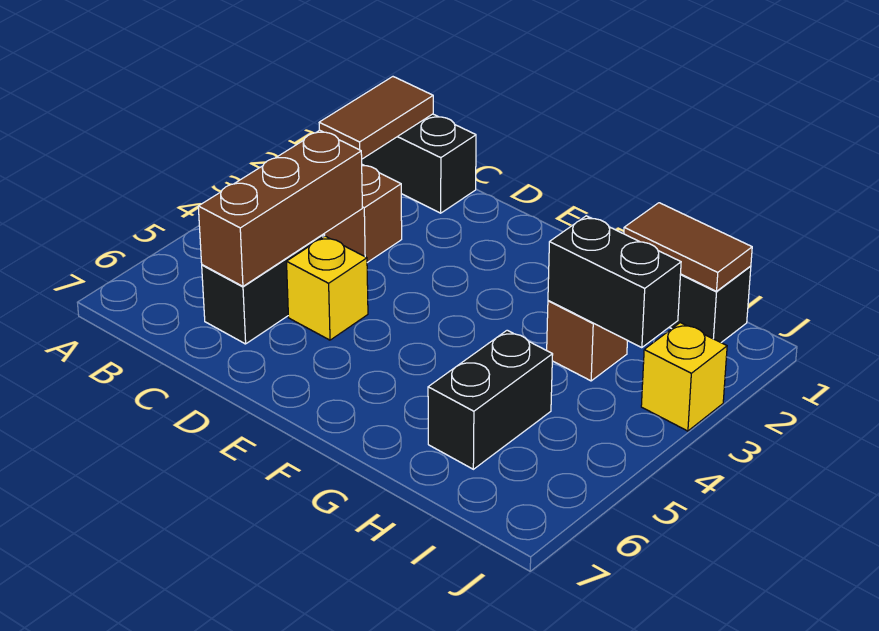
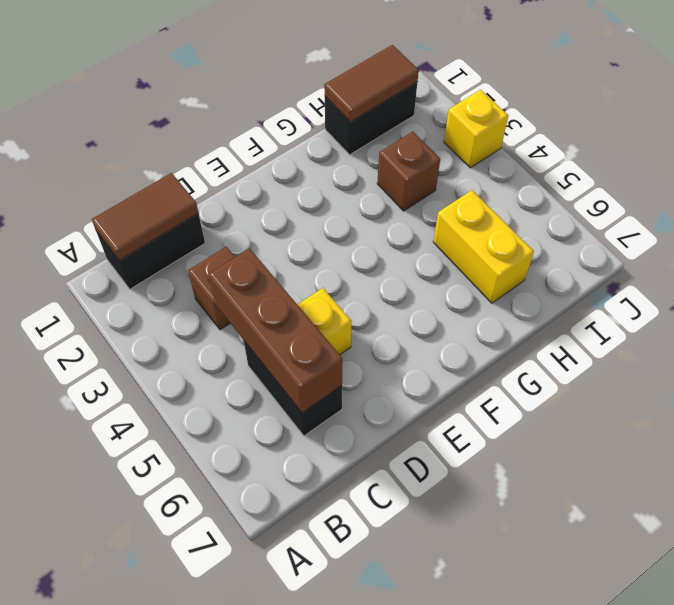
brown tile B1:B2 level 2 -> brown tile B1:C1 level 2
black brick H3:I3 level 2 -> none
black brick H5:H6 level 1 -> yellow brick H5:H6 level 1

